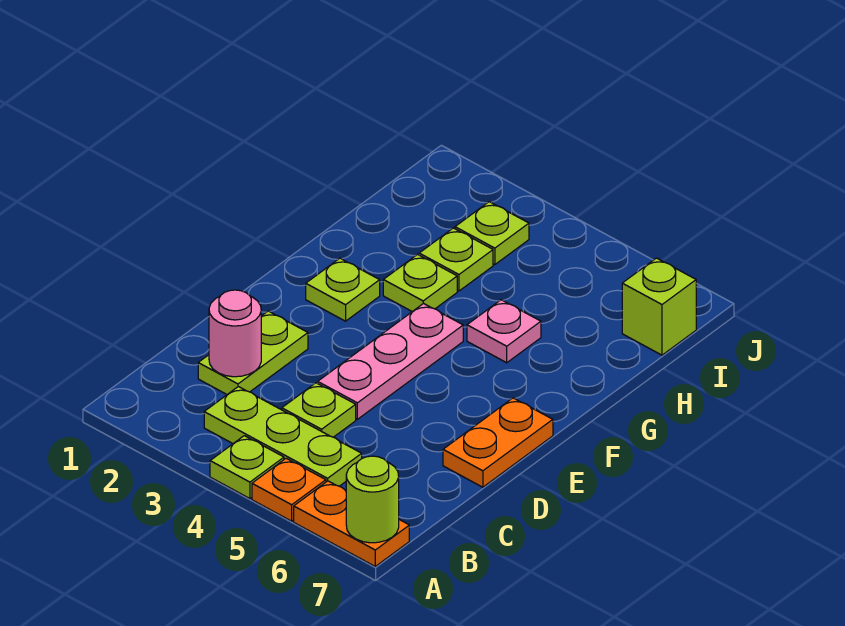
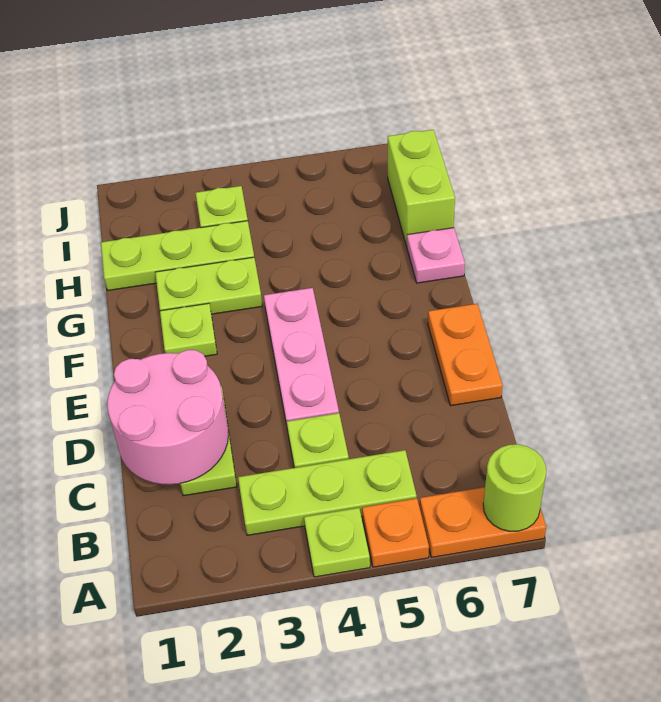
pink round brick C2 level 2 -> pink round brick C1:D2 level 2
lime plate G3 level 1 -> lime plate G2:G3 level 1
pink plate G5 level 1 -> pink plate G7 level 1
lime plate H3 level 1 -> lime plate H1:H3 level 1
lime brick I7 level 1 -> lime brick H7:I7 level 1

